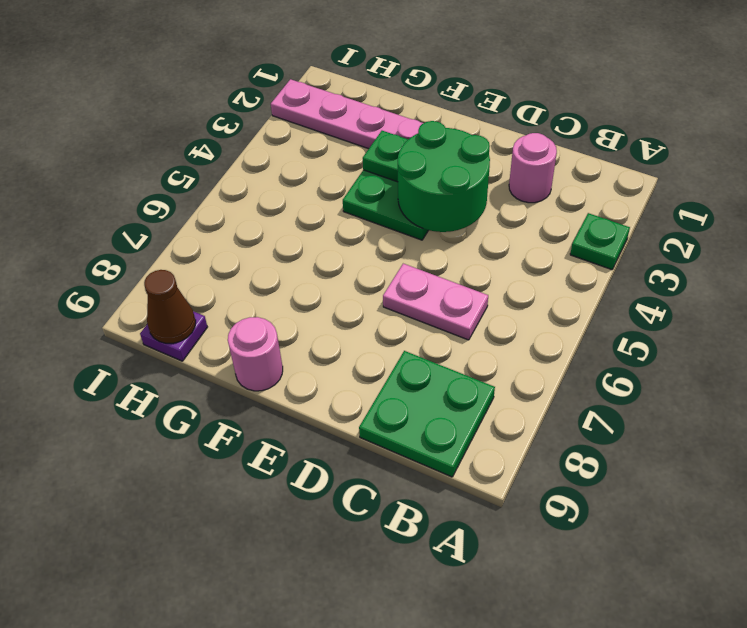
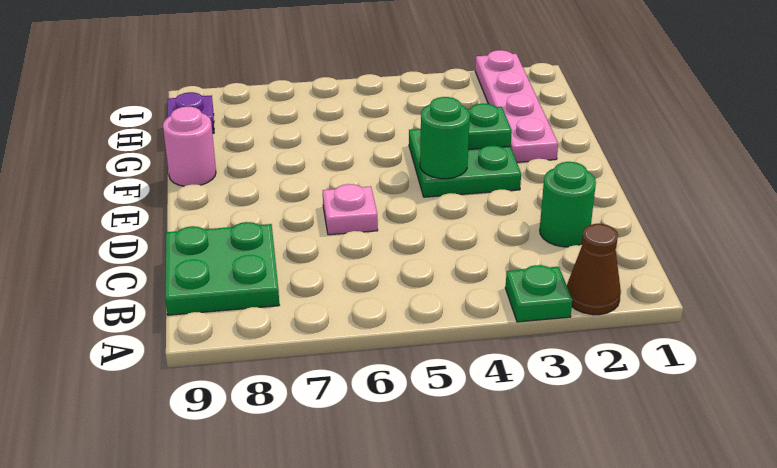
pink round brick C2 level 1 -> green round brick C2 level 1
pink plate C6:D6 level 1 -> pink plate D6 level 1
green round brick D3:E4 level 2 -> green round brick E4 level 2
brown cone H9 level 2 -> brown cone A2 level 1

